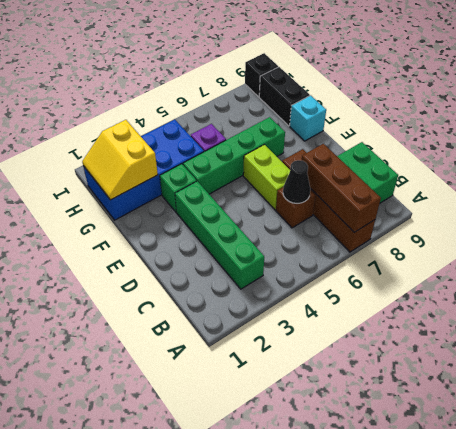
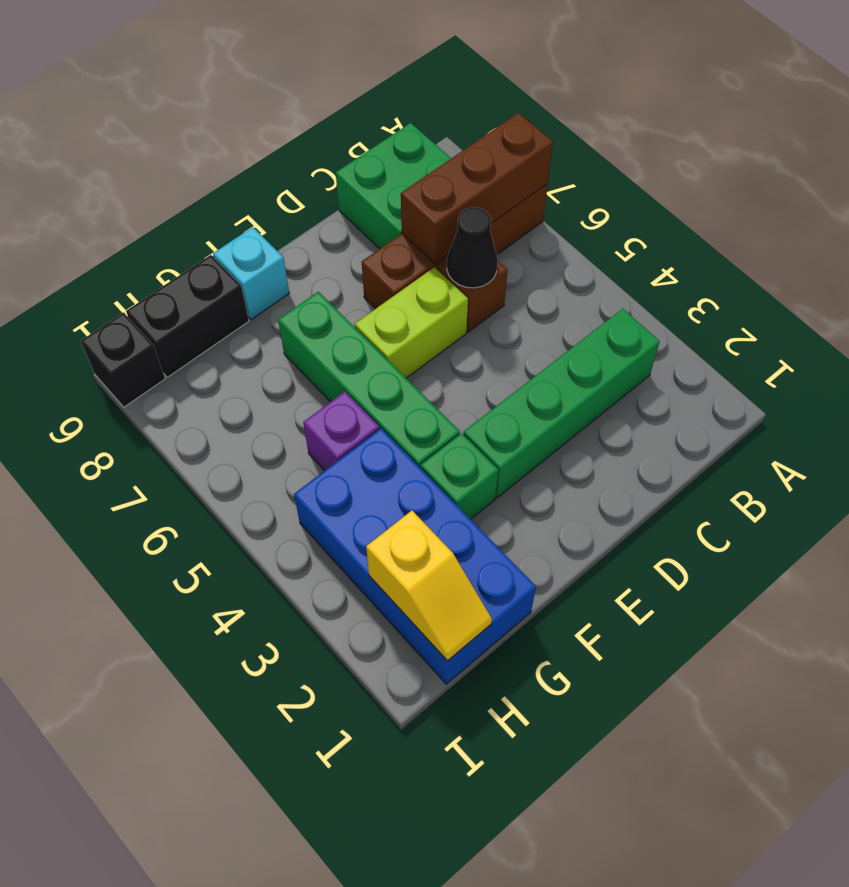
yellow slope G1:H2 level 2 top 2 -> yellow slope H1:H2 level 2 top 2

